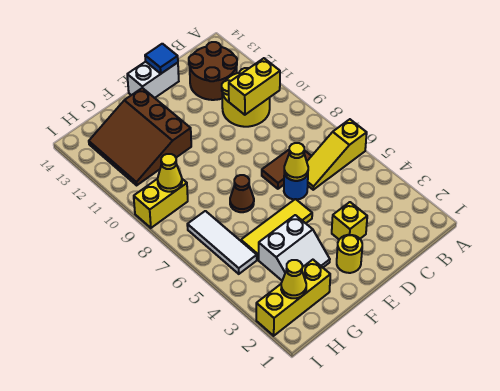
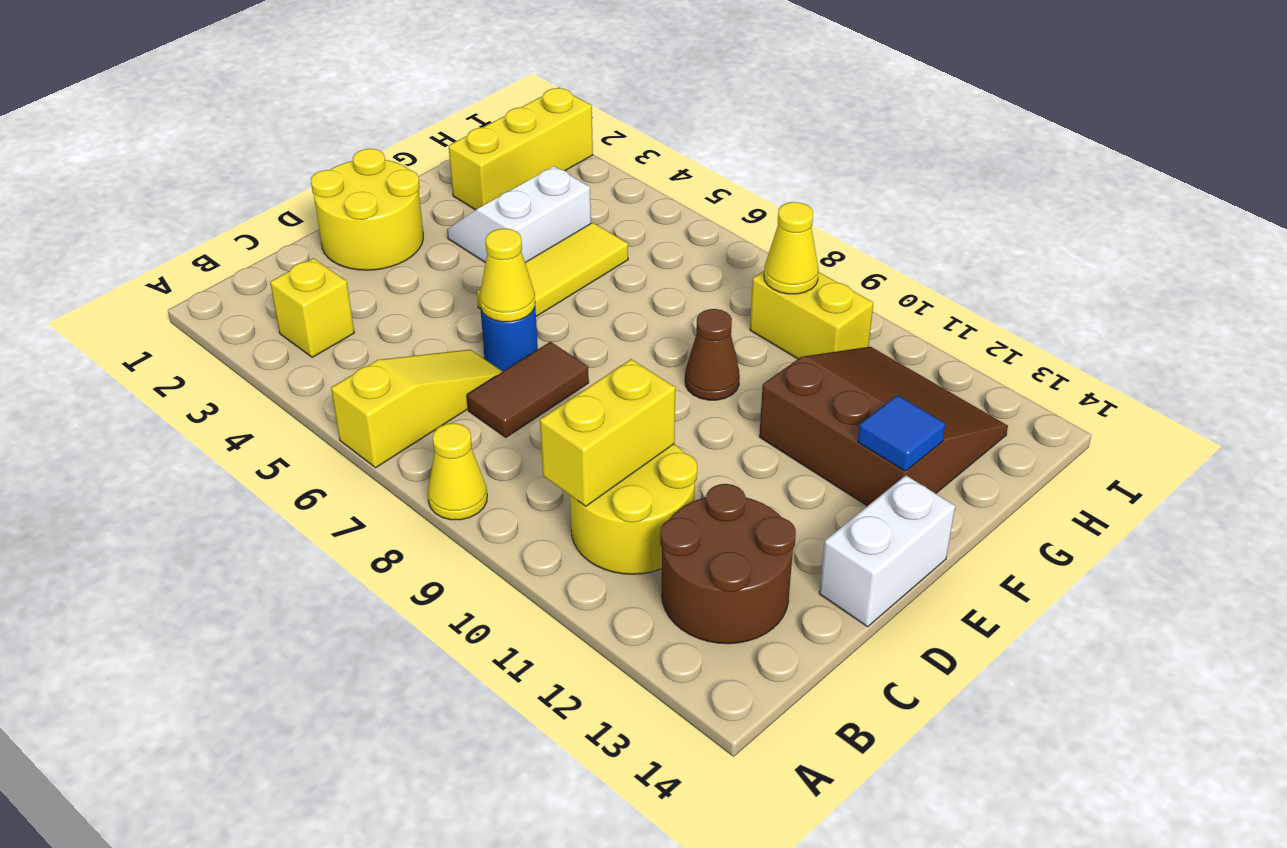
yellow brick D3 level 1 -> yellow brick B3 level 1
blue tile D14 level 2 -> blue tile F13 level 2
yellow round brick E2 level 1 -> yellow round brick D1:E2 level 1
brown cone F7 level 1 -> brown cone F9 level 1
yellow cone H2 level 2 -> yellow cone A8 level 1
white tile H5:H7 level 1 -> none
yellow brick H9:I9 level 1 -> yellow brick H9:H10 level 1

